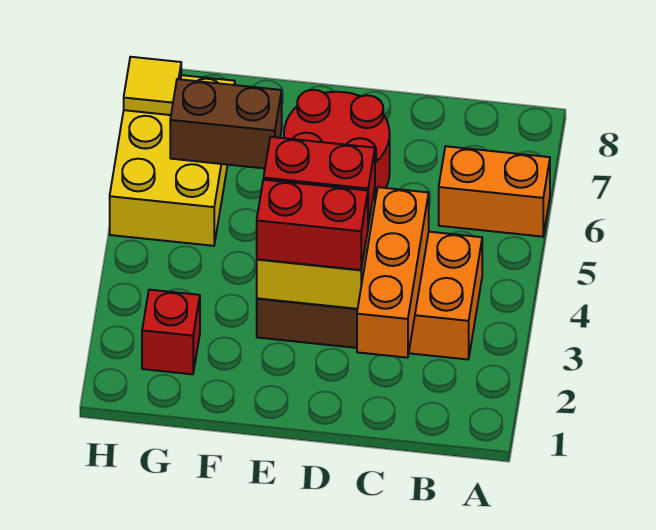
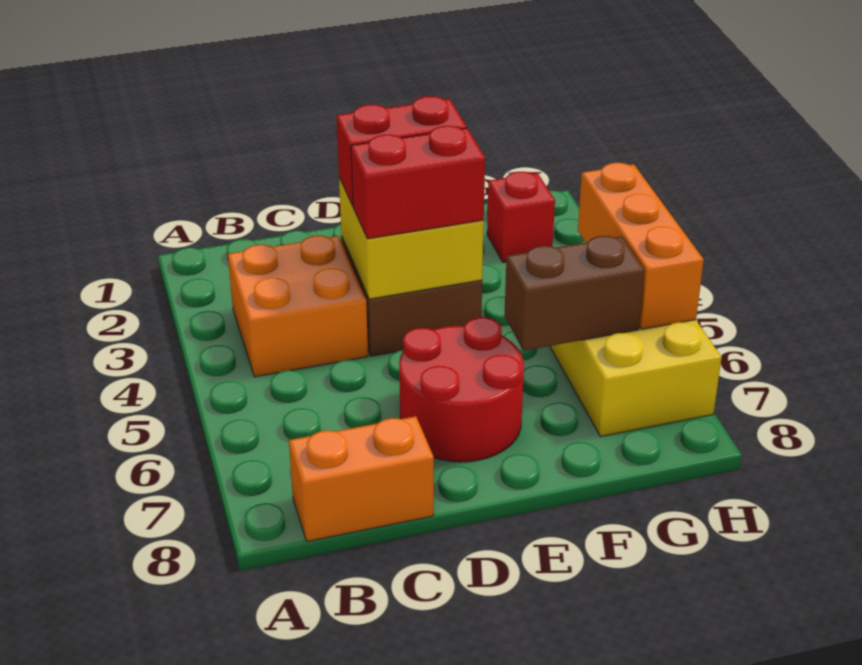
orange brick A6:B6 level 1 -> orange brick B8:C8 level 1
orange brick C2:C4 level 2 -> orange brick H4:H6 level 2
yellow tile H7 level 2 -> none

